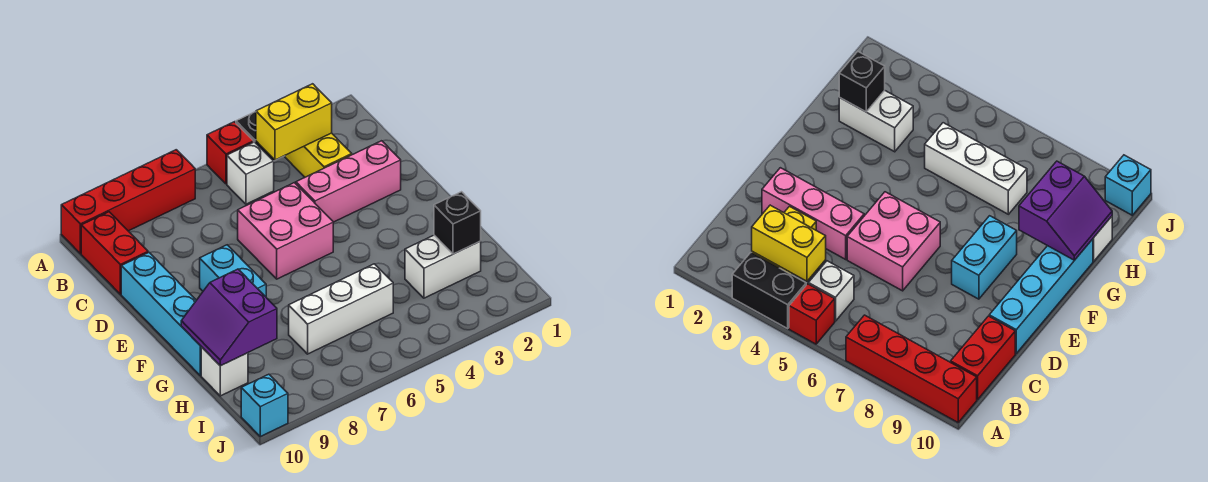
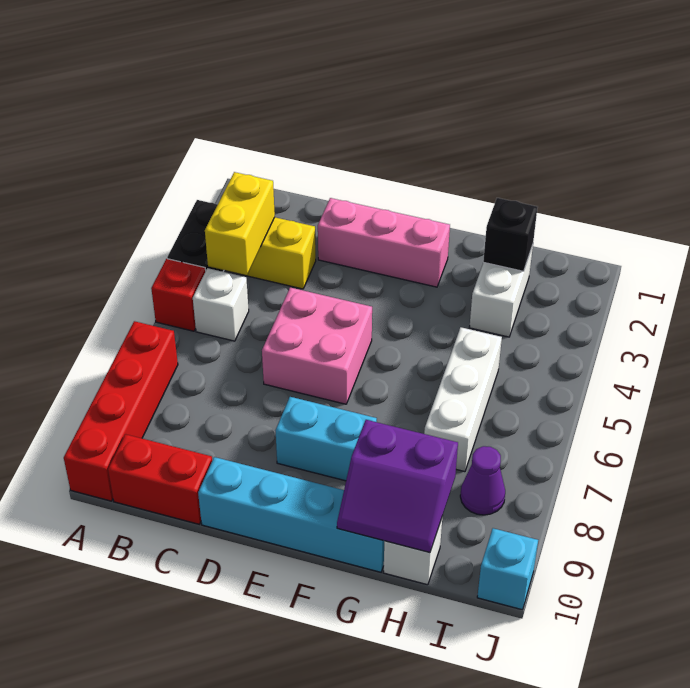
pink brick D2:D4 level 1 -> pink brick D2:F2 level 1
none -> purple cone I8 level 1

